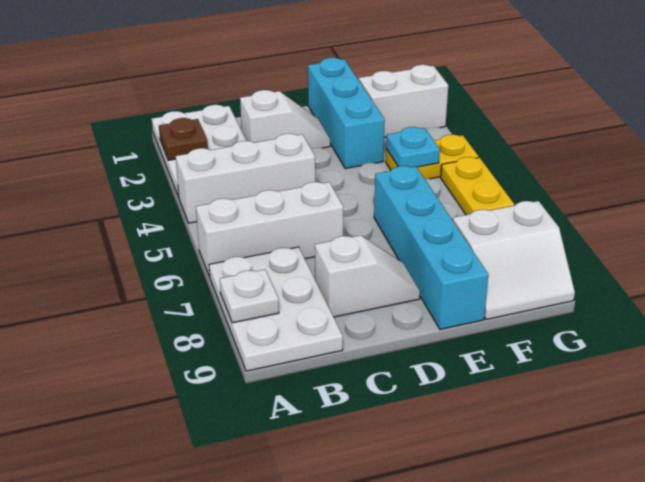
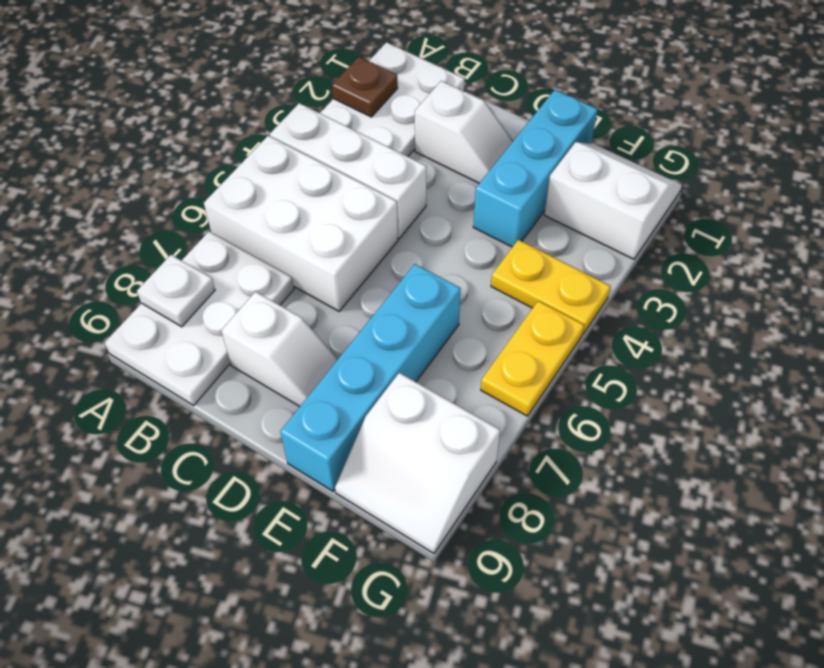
white brick A6:C6 level 1 -> white brick A5:C6 level 1
cyan plate F4 level 2 -> none

